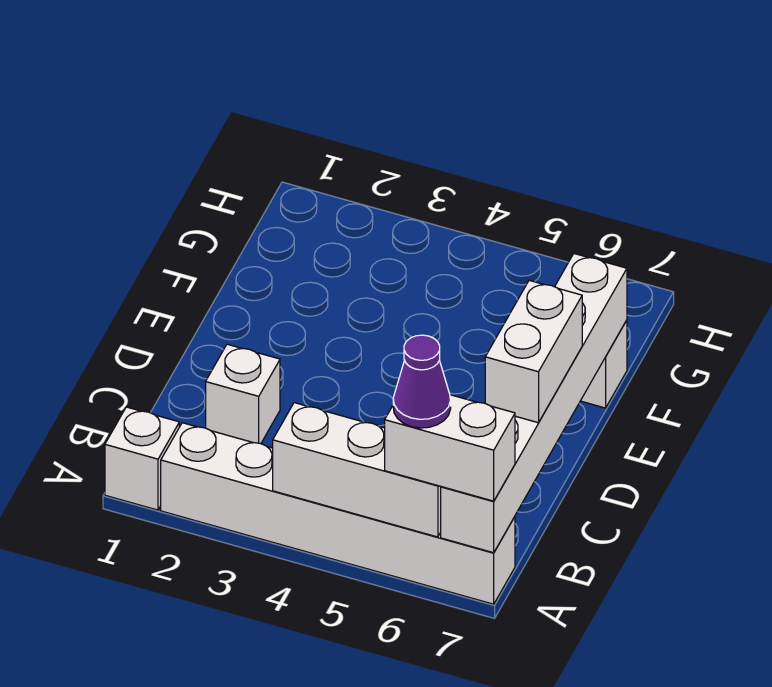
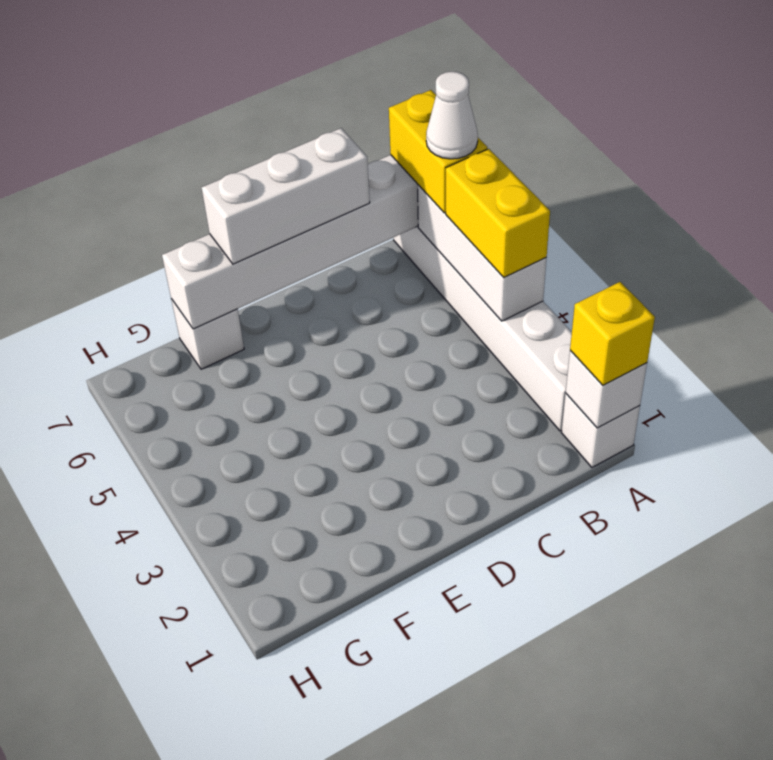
none -> yellow brick A1 level 3
none -> yellow brick A4:A5 level 3
white brick A6:A7 level 3 -> yellow brick A6:A7 level 3
purple cone A6 level 4 -> white cone A6 level 4
white brick C2 level 1 -> white brick A1 level 2
white brick C7:D7 level 3 -> white brick C7:E7 level 3

